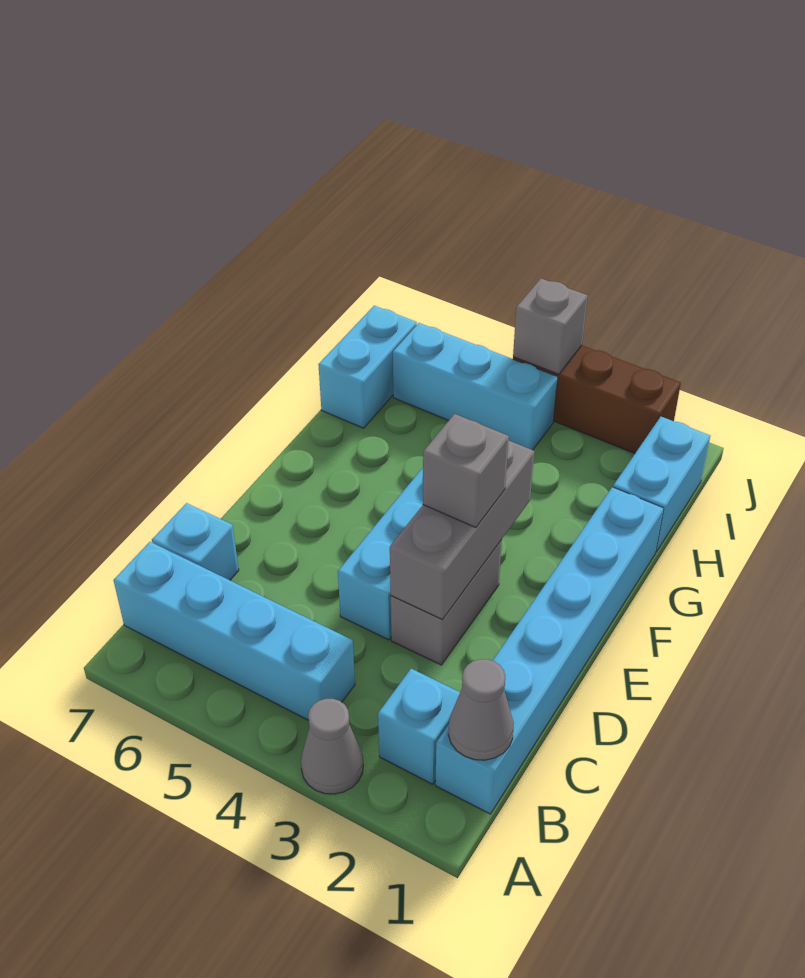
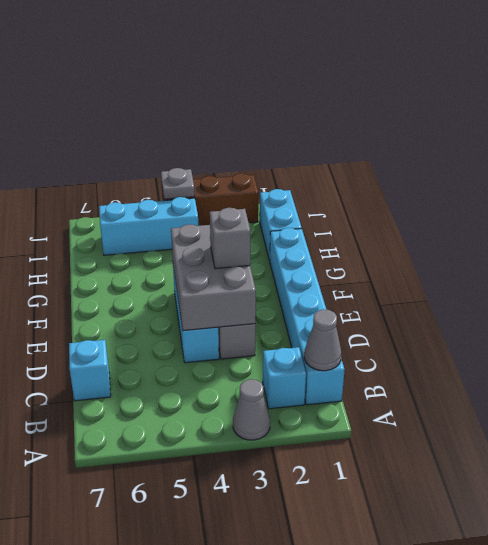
cyan brick B4:B7 level 1 -> none
grey brick D3:F3 level 2 -> grey brick D3:F4 level 2
cyan brick H7:I7 level 1 -> none
grey brick J4 level 2 -> grey plate J4 level 2

